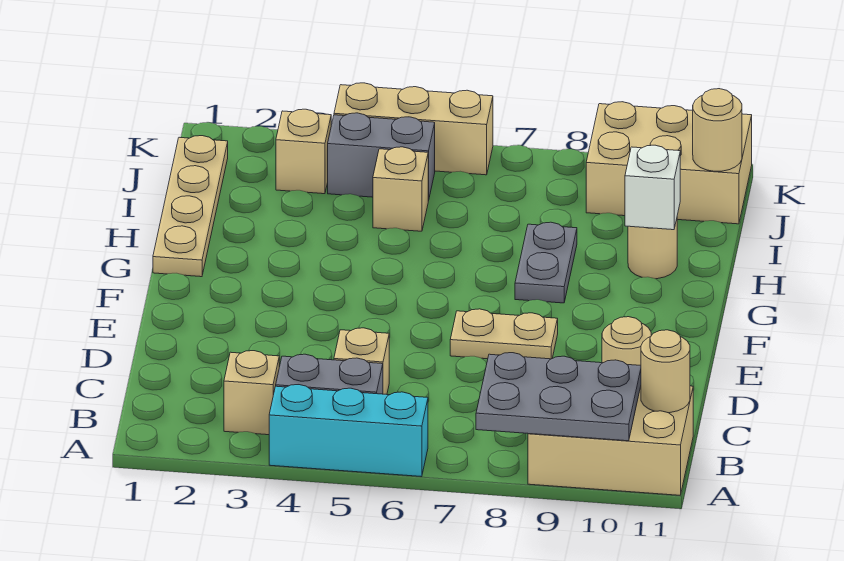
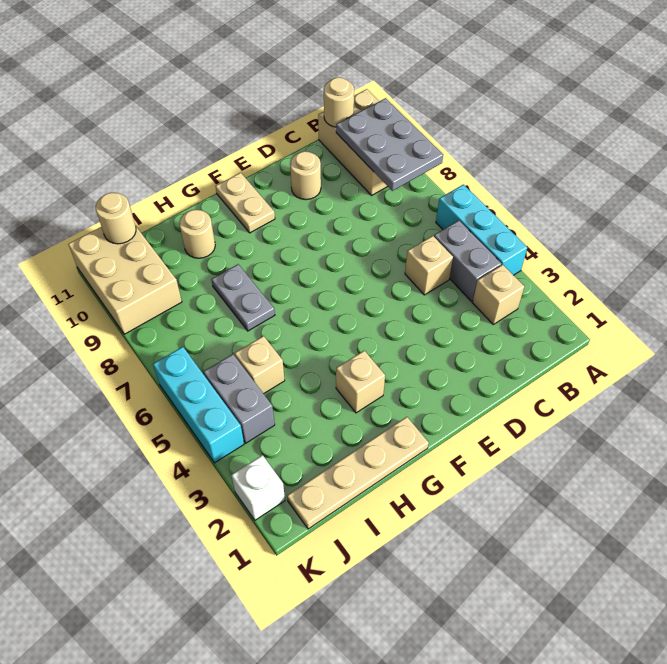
tan plate E7:E8 level 1 -> tan plate F10:F11 level 1
grey plate G8:H8 level 1 -> grey plate H7:H8 level 1
white brick H10 level 2 -> white brick K2 level 1
tan brick J3 level 1 -> tan brick G3 level 1
tan brick K4:K6 level 1 -> cyan brick K4:K6 level 1

